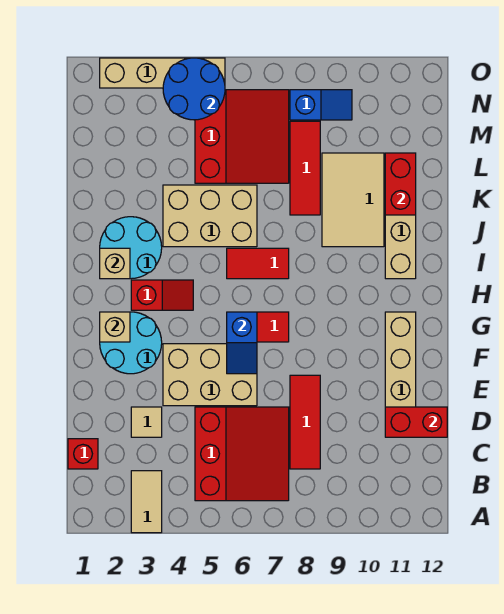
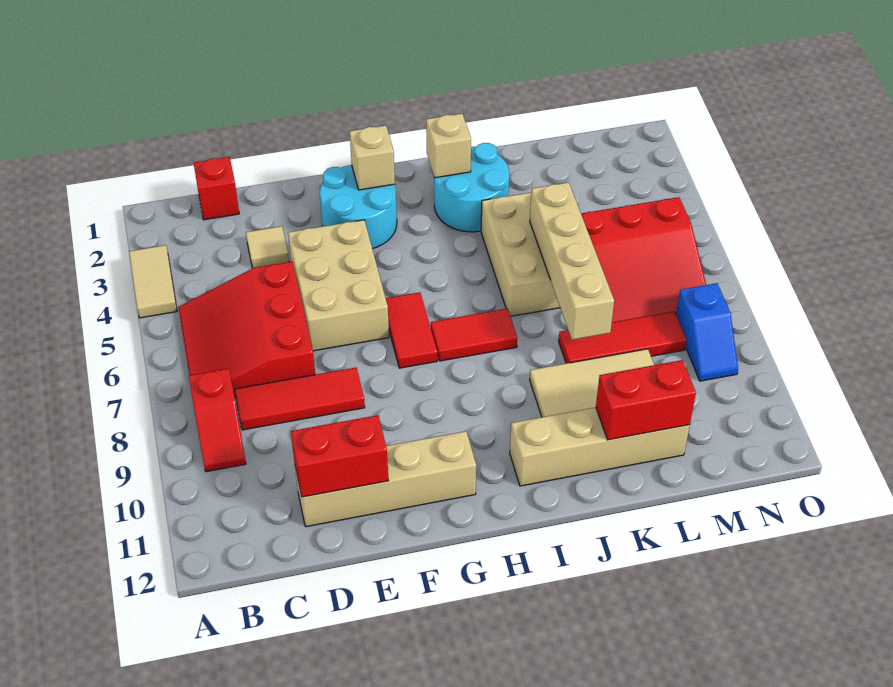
tan tile A3:B3 level 1 -> tan tile A3:A4 level 1
red slope B5:D7 level 1 top 5 -> red slope B5:D7 level 1 top D
red brick D11:D12 level 2 -> red brick D11:E11 level 2
blue slope F6:G6 level 2 top G -> none
red slope H3:H4 level 1 top 3 -> red slope B8:B9 level 1 top 8
red tile I6:I7 level 1 -> red tile H7:I7 level 1
blue round brick N4:O5 level 2 -> none
tan brick O2:O5 level 1 -> tan brick K5:K8 level 2

